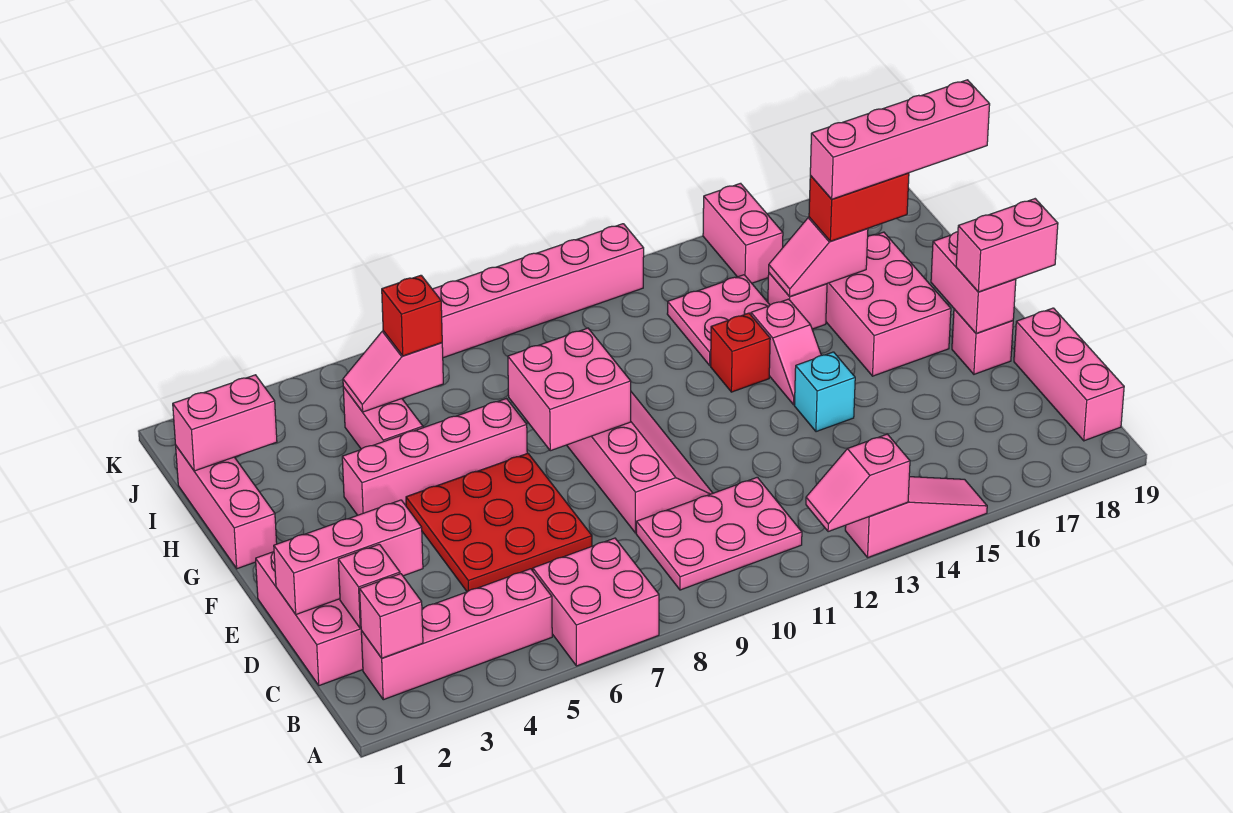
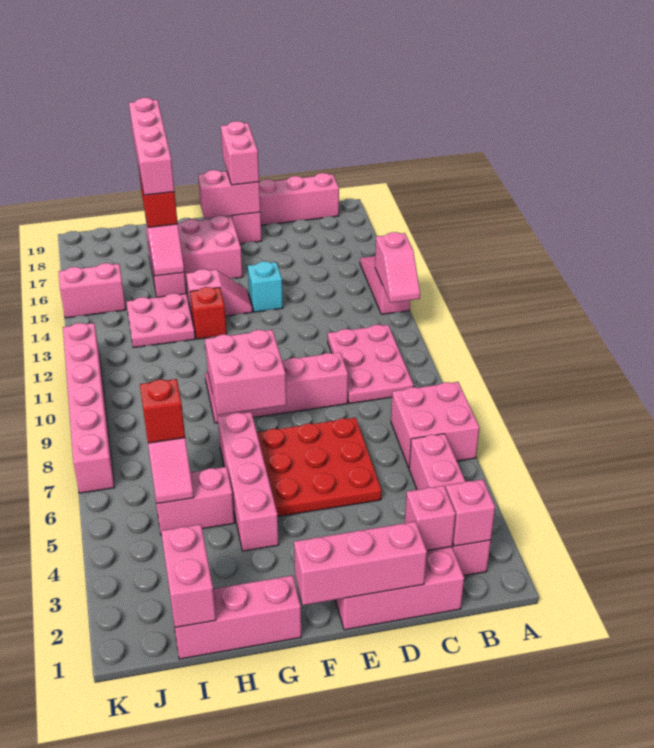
pink brick D1:D3 level 2 -> pink brick D1:F1 level 2

